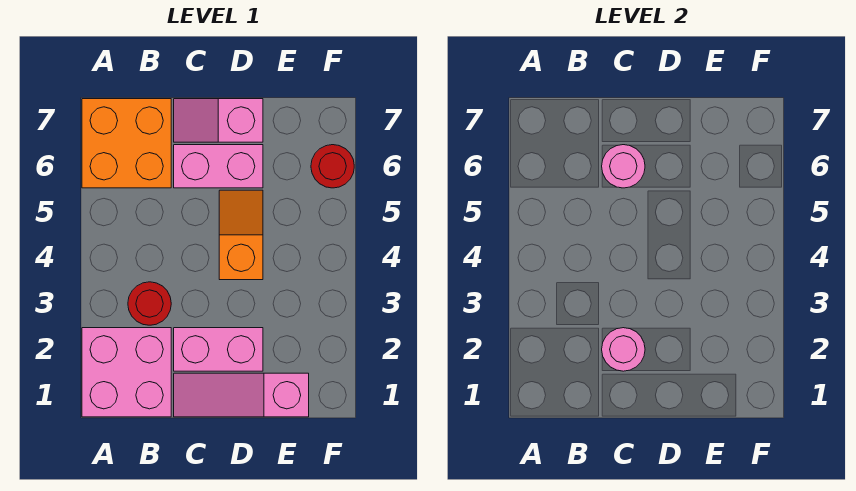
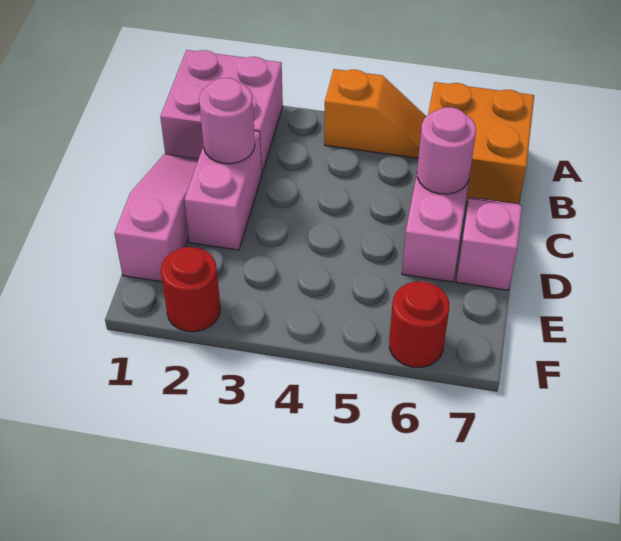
red round brick B3 level 1 -> red round brick F2 level 1
orange slope D4:D5 level 1 top 4 -> orange slope A4:A5 level 1 top 4

